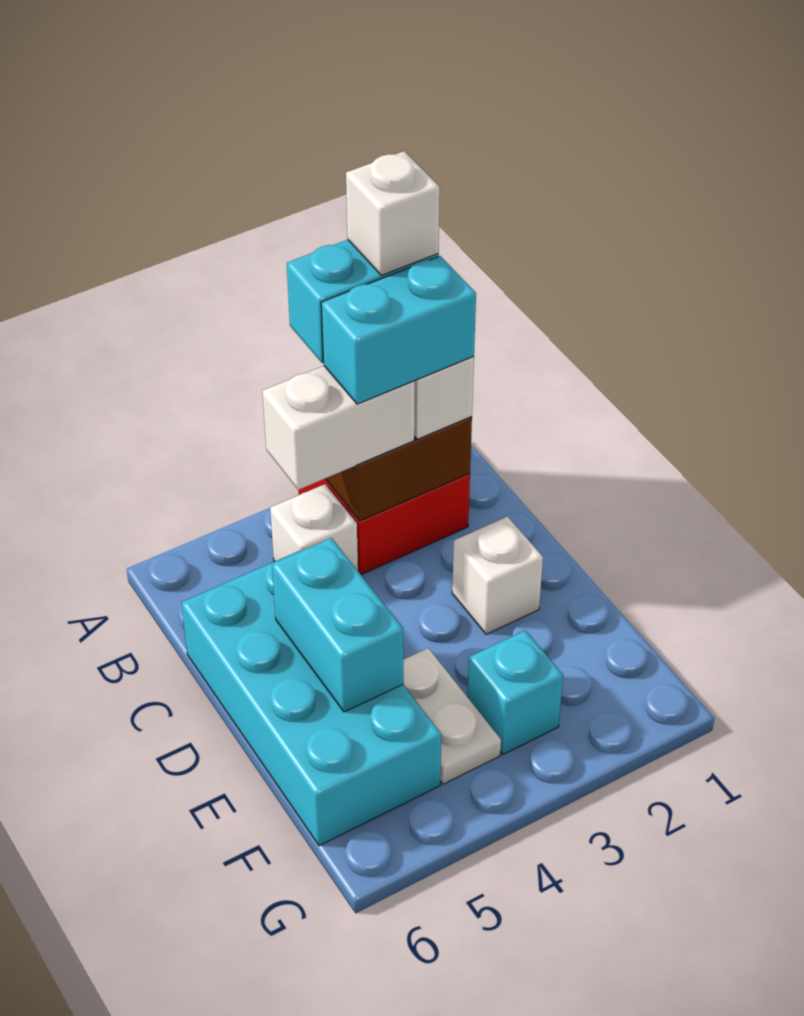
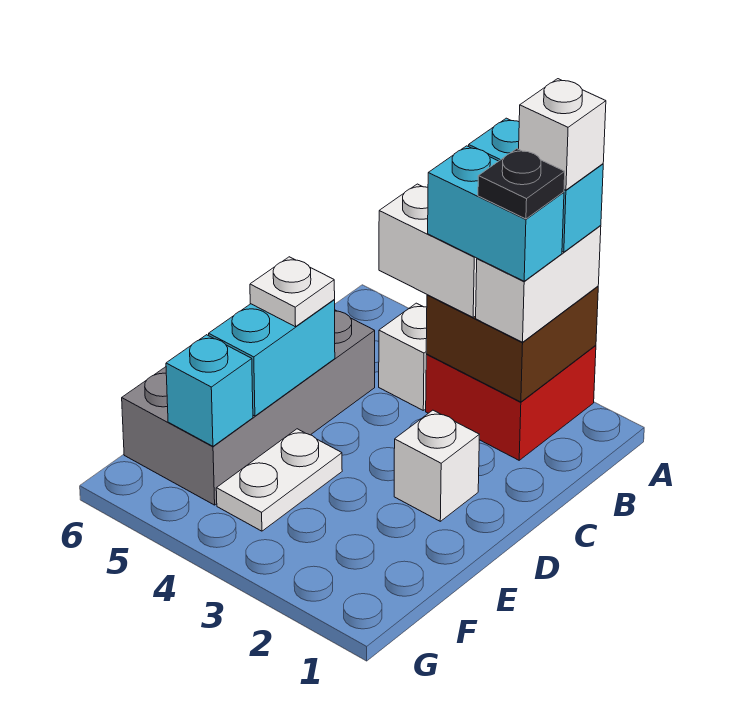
none -> black plate B2 level 5
cyan brick C5:F6 level 1 -> grey brick C5:F6 level 1
none -> white plate D5 level 3
cyan brick F3 level 1 -> cyan brick F5 level 2

